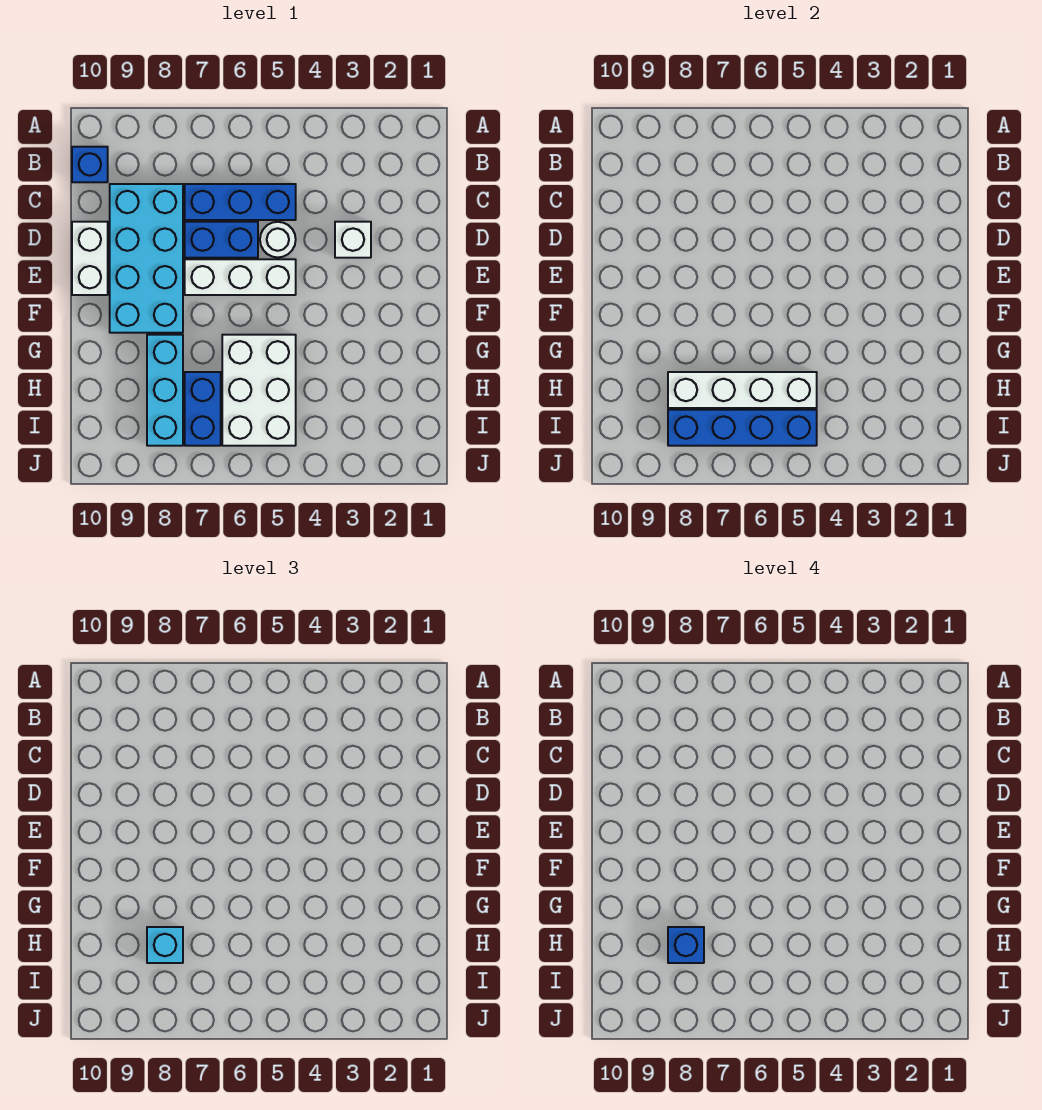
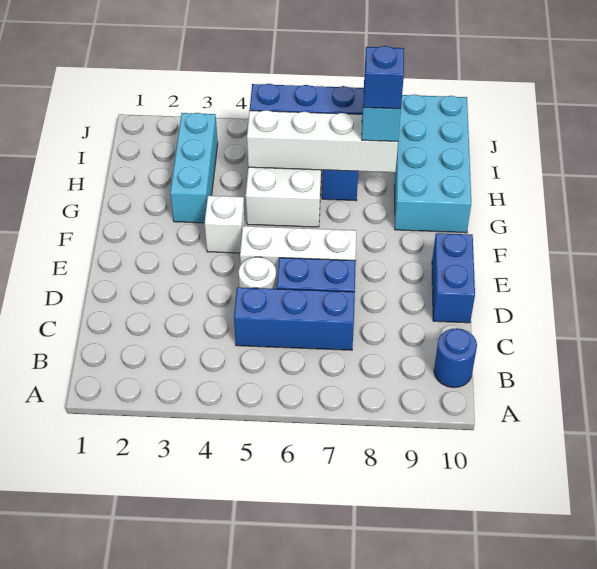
blue brick B10 level 1 -> blue round brick B10 level 1
cyan brick C8:F9 level 1 -> cyan brick G9:J10 level 1
white brick D3 level 1 -> white brick F4 level 1
white brick D10:E10 level 1 -> blue brick D10:E10 level 1
cyan brick G8:I8 level 1 -> cyan brick G3:I3 level 1

